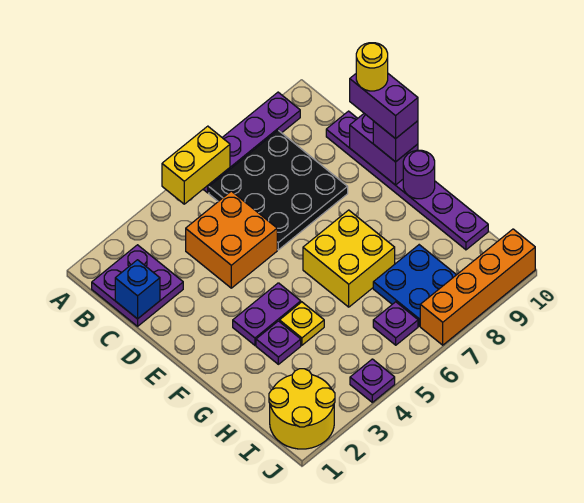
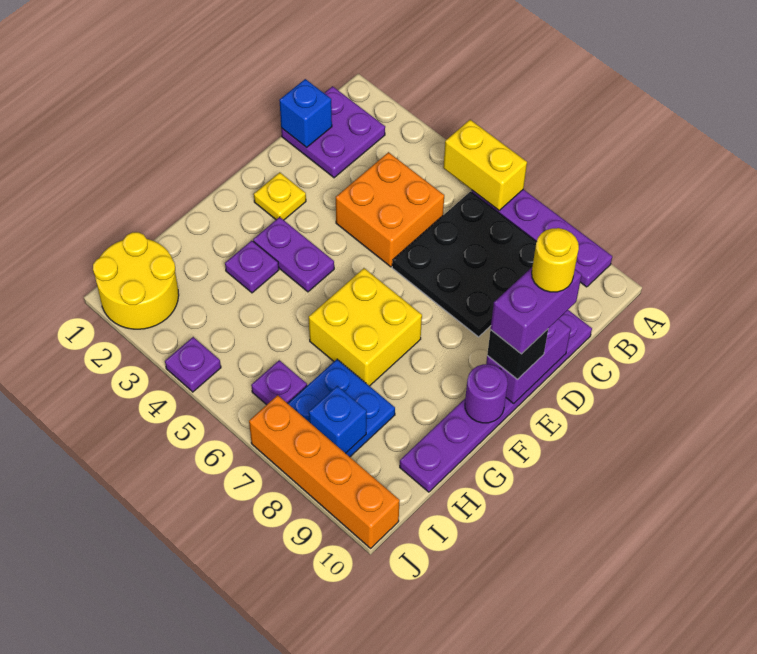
purple brick E10 level 3 -> black brick E10 level 3
yellow plate G4 level 1 -> yellow plate E2 level 1
none -> blue brick I8 level 2

